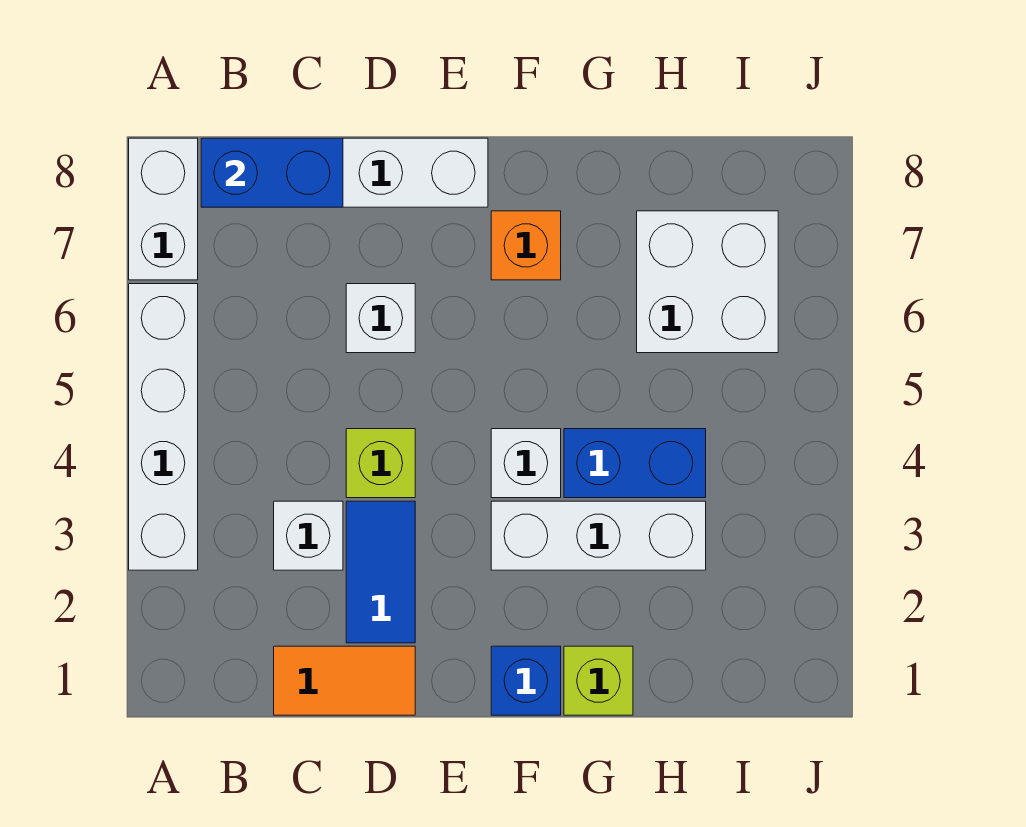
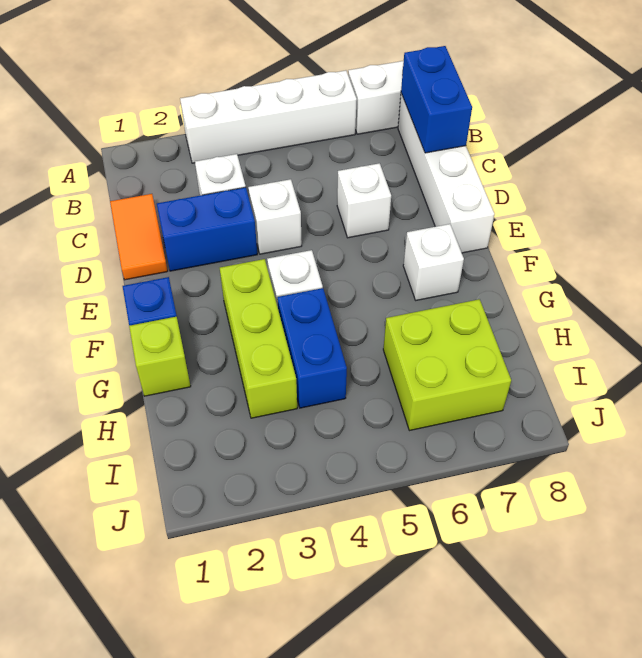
blue tile D2:D3 level 1 -> blue brick D2:D3 level 1
lime brick D4 level 1 -> white brick D4 level 1
white brick F3:H3 level 1 -> lime brick F3:H3 level 1
orange brick F7 level 1 -> white brick F7 level 1
white brick H6:I7 level 1 -> lime brick H6:I7 level 1

